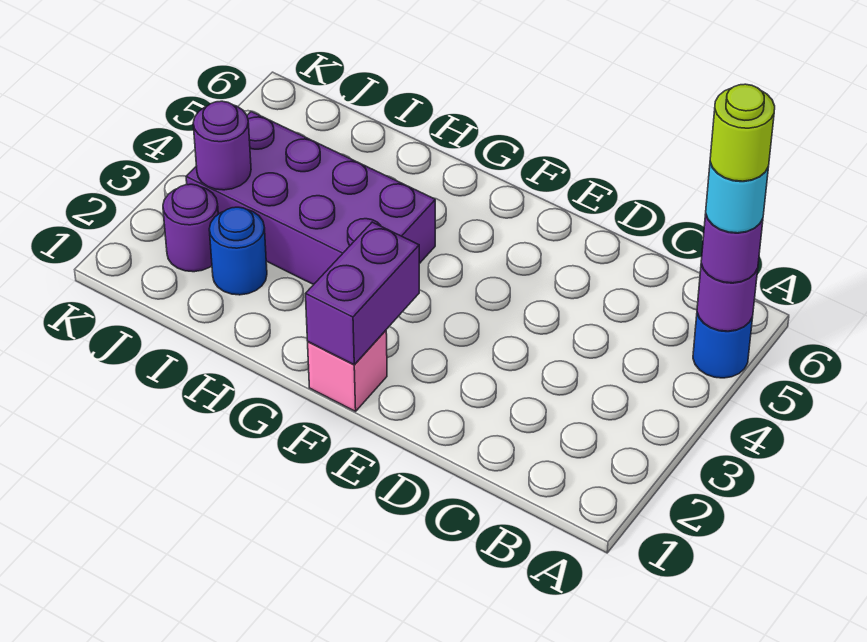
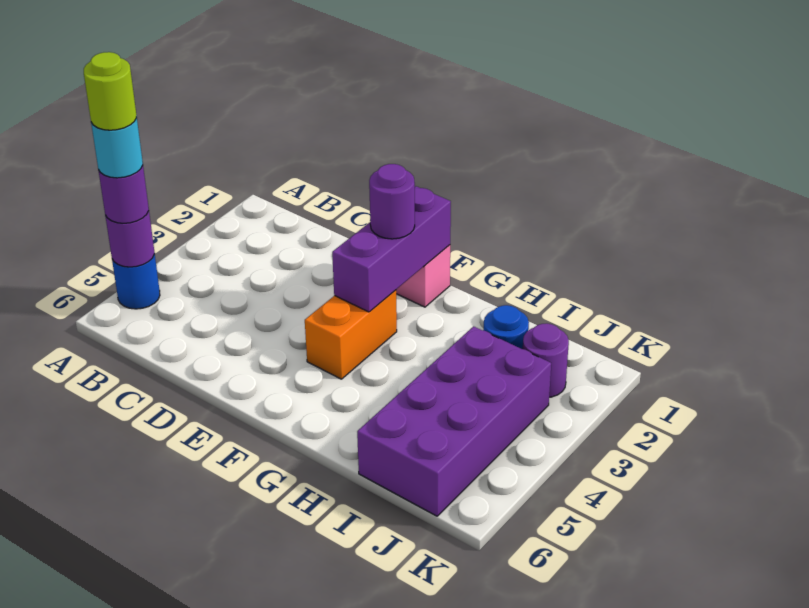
purple brick F1:F2 level 2 -> purple brick F1:F3 level 2
none -> orange brick F3:F4 level 1
purple brick G3:J4 level 1 -> purple brick I3:J6 level 1
purple round brick J3 level 2 -> purple round brick F2 level 3

